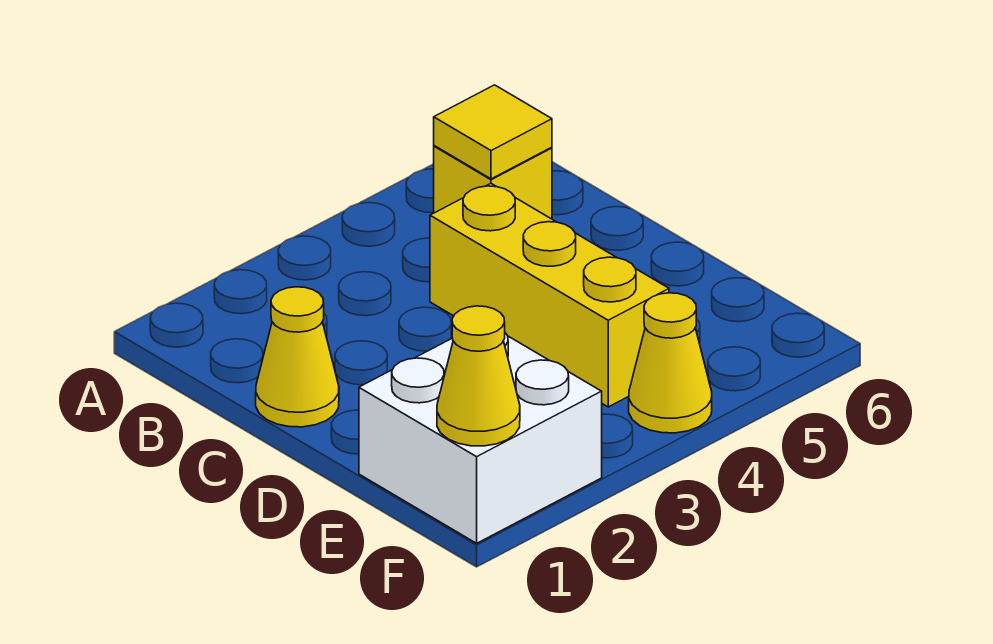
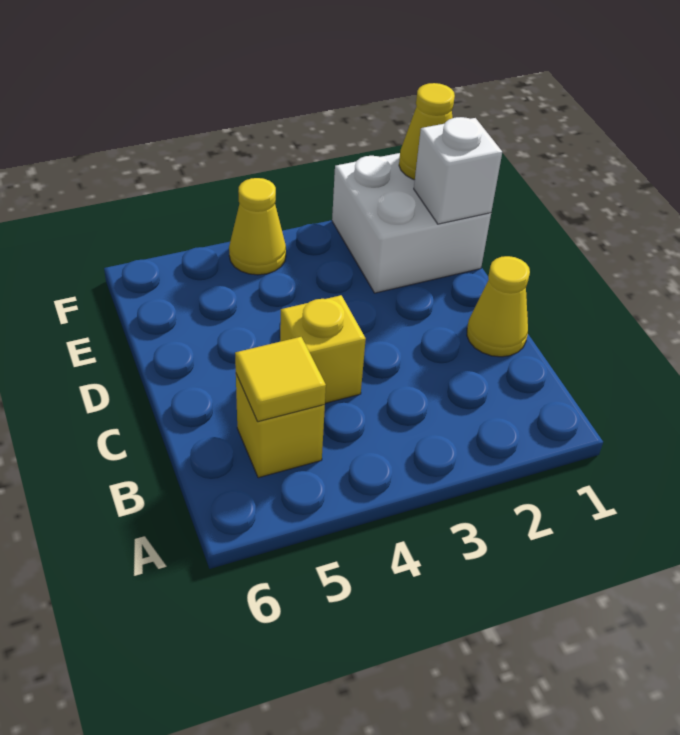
yellow brick C4:E4 level 1 -> yellow brick C4 level 1
none -> white brick E1 level 2

